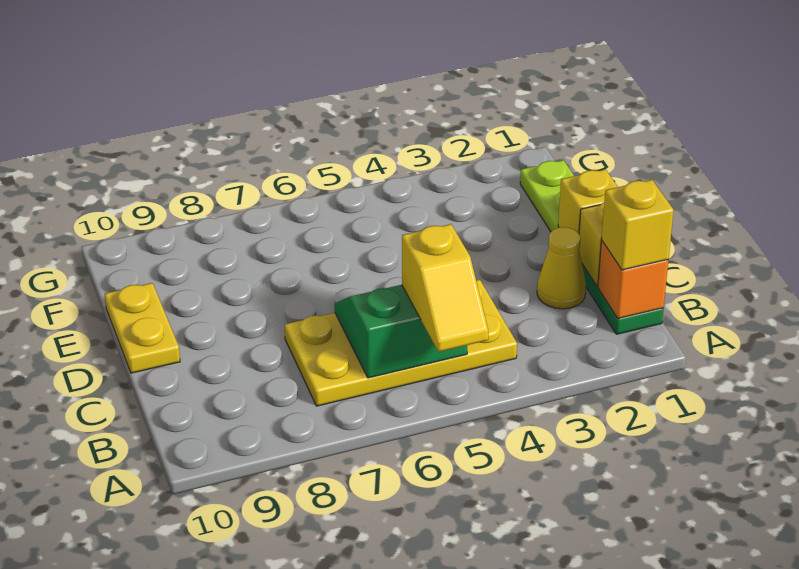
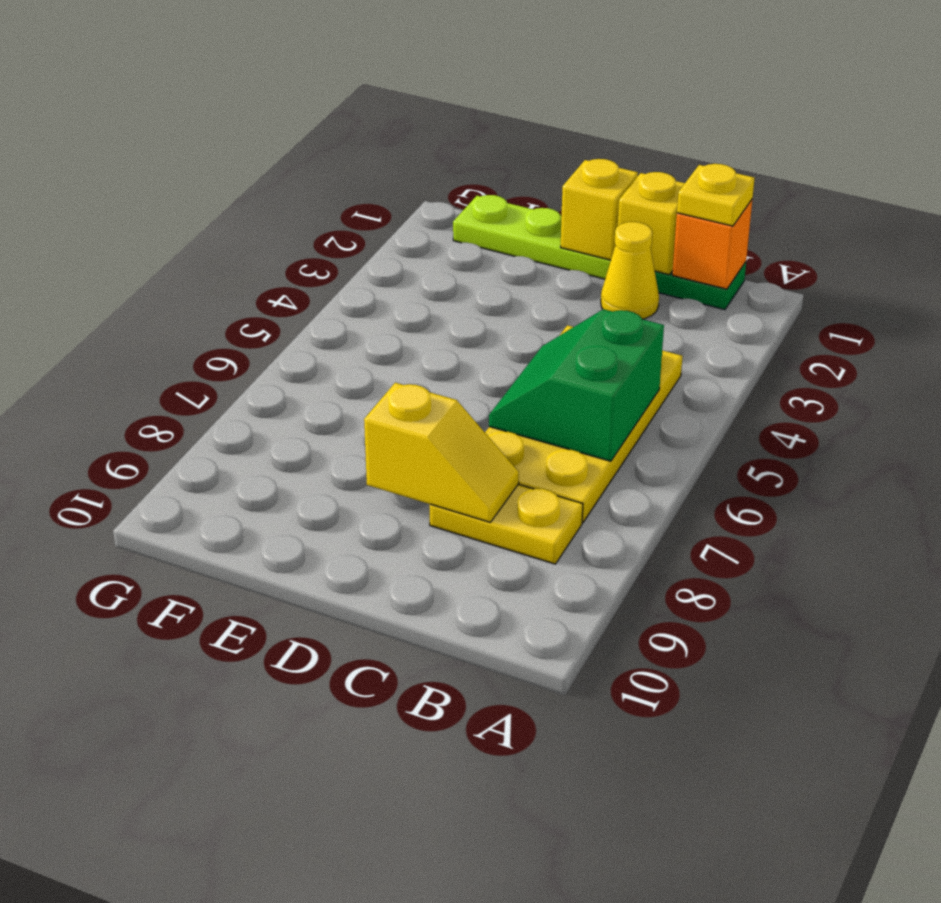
yellow slope A5:B5 level 3 top B -> yellow slope C8:D8 level 2 top D
yellow brick B1 level 3 -> yellow plate B1 level 3
yellow plate D10:E10 level 1 -> yellow plate B8:C8 level 1

